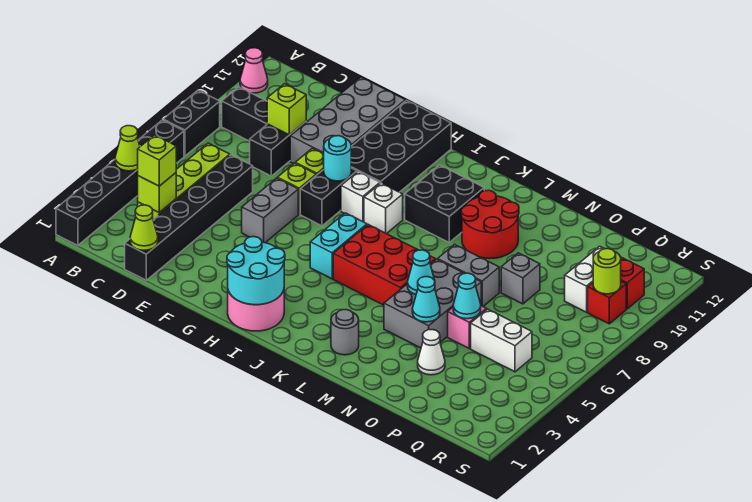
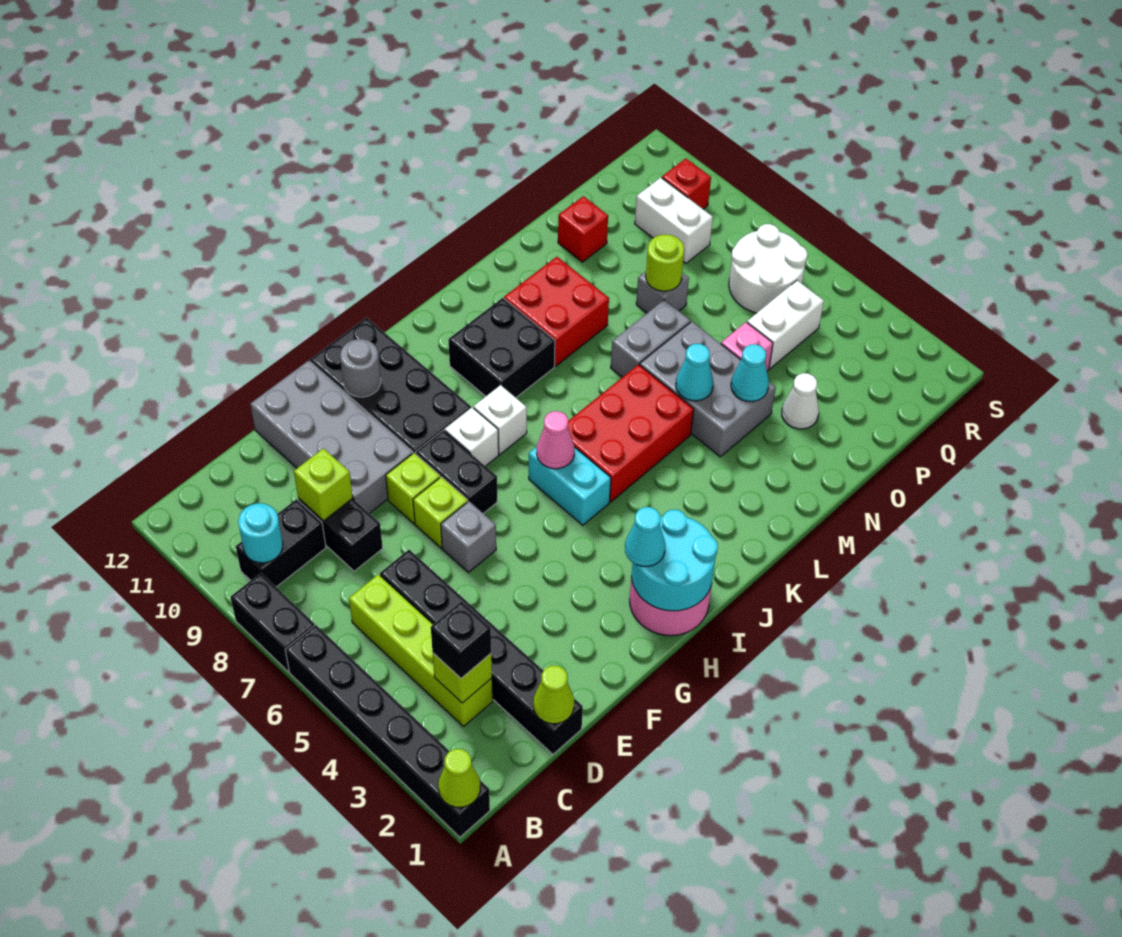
lime cone A4 level 2 -> lime cone A1 level 2
pink cone A11 level 1 -> pink cone I6 level 2
lime brick C3 level 3 -> black brick C3 level 3
grey brick F5:F6 level 1 -> grey brick F6 level 1
cyan round brick G8 level 2 -> cyan round brick B9 level 2
grey round brick L2 level 1 -> grey round brick G11 level 2
red round brick L9:M10 level 1 -> red brick L9:M10 level 1
cyan cone O5 level 2 -> cyan cone H2 level 3
none -> white round brick Q6:R7 level 1
red brick R9 level 1 -> red brick O11 level 1
lime round brick R9 level 2 -> lime round brick O8 level 2

